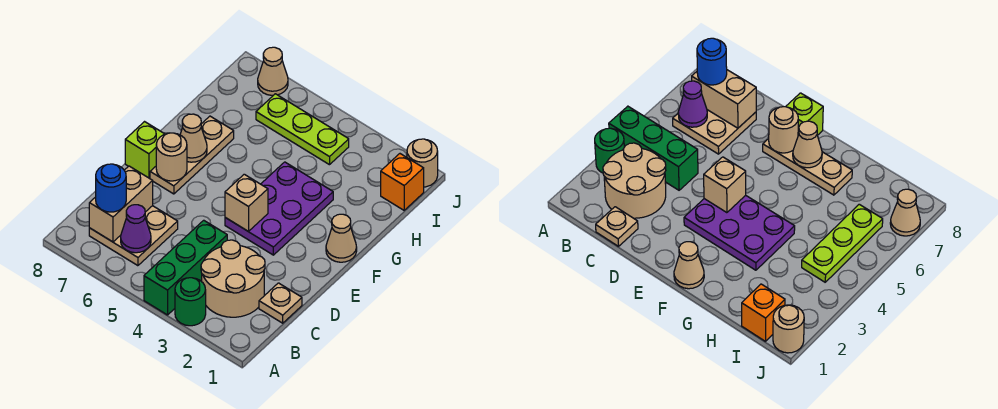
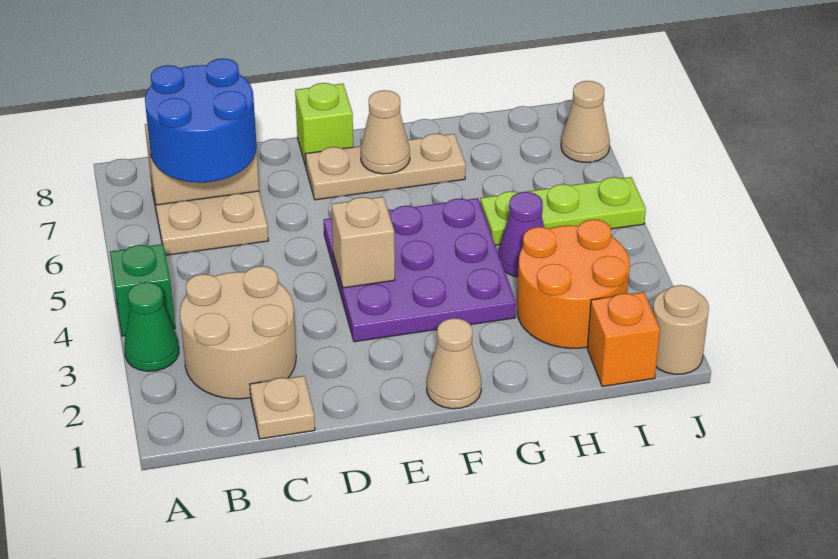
green round brick A3 level 1 -> green cone A3 level 1
green brick A4:C4 level 1 -> green brick A4 level 1
purple cone B6 level 2 -> purple cone H4 level 1
blue round brick B7 level 3 -> blue round brick B6:C7 level 3
purple plate E3:G4 level 1 -> purple plate E3:G5 level 1
tan round brick E7 level 2 -> none
none -> orange round brick H2:I3 level 1
lime plate I4:I6 level 1 -> lime plate H5:J5 level 1

